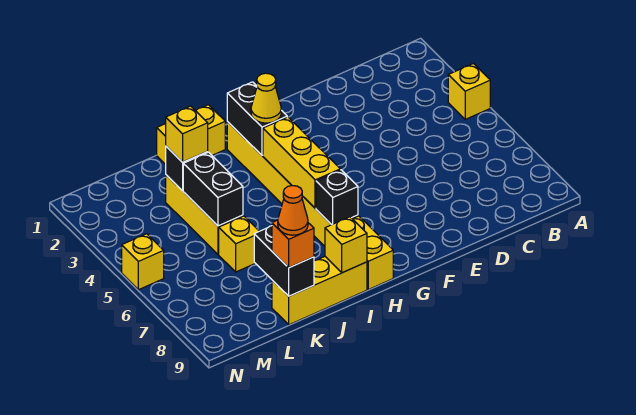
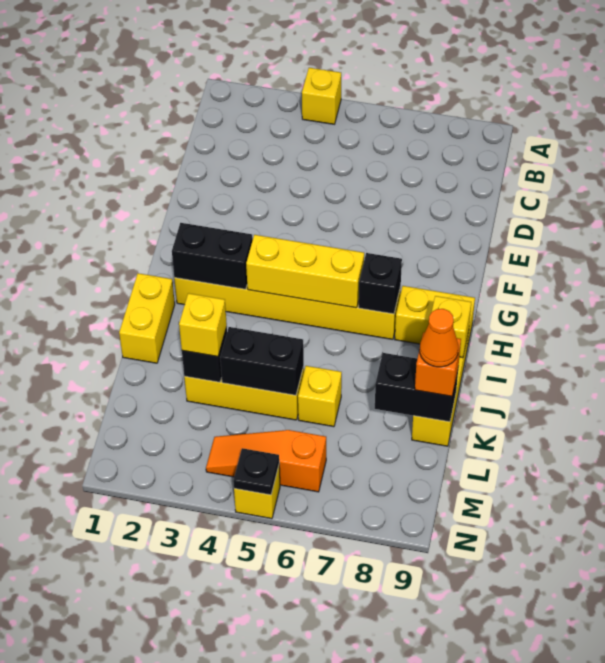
yellow cone H3 level 3 -> none
none -> orange slope M4:M6 level 1 top 6
none -> black plate N5 level 2

